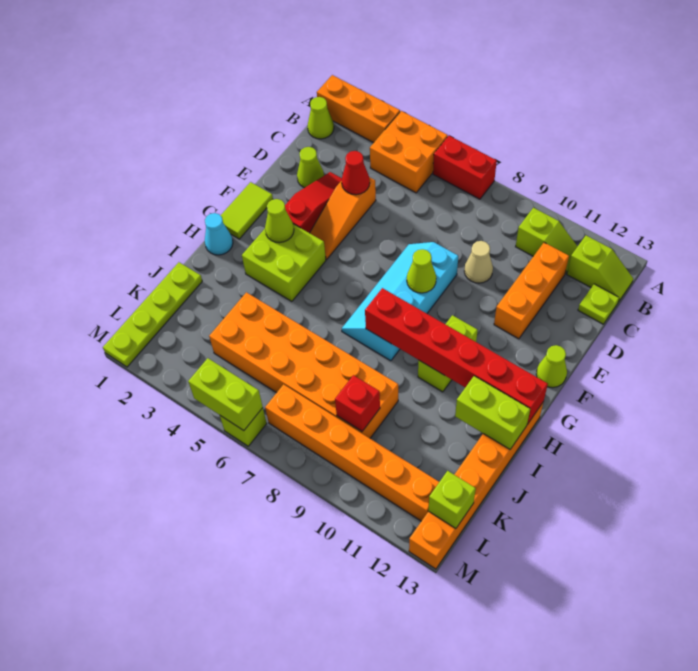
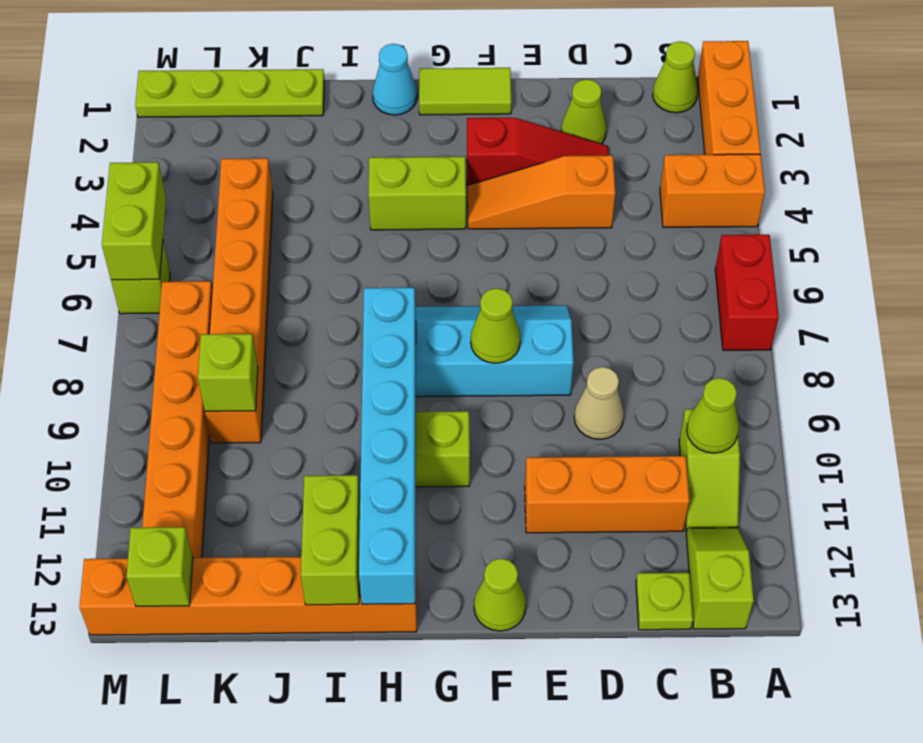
orange brick A4:B5 level 1 -> orange brick A4:B4 level 1
lime slope B12:B13 level 1 top 12 -> lime slope B12:B13 level 1 top 13
red cone D4 level 2 -> none
lime brick G3:H4 level 1 -> lime brick G4:H4 level 1
lime cone G3 level 2 -> lime cone B10 level 2
red brick H8:H13 level 2 -> cyan brick H8:H13 level 2
orange brick J4:K9 level 1 -> orange brick K4:K9 level 1
red brick K9 level 2 -> lime brick K9 level 2

